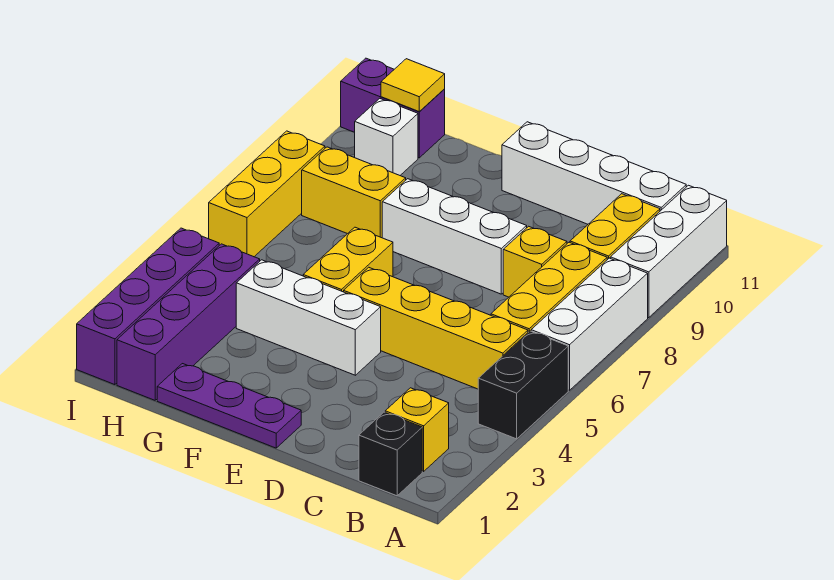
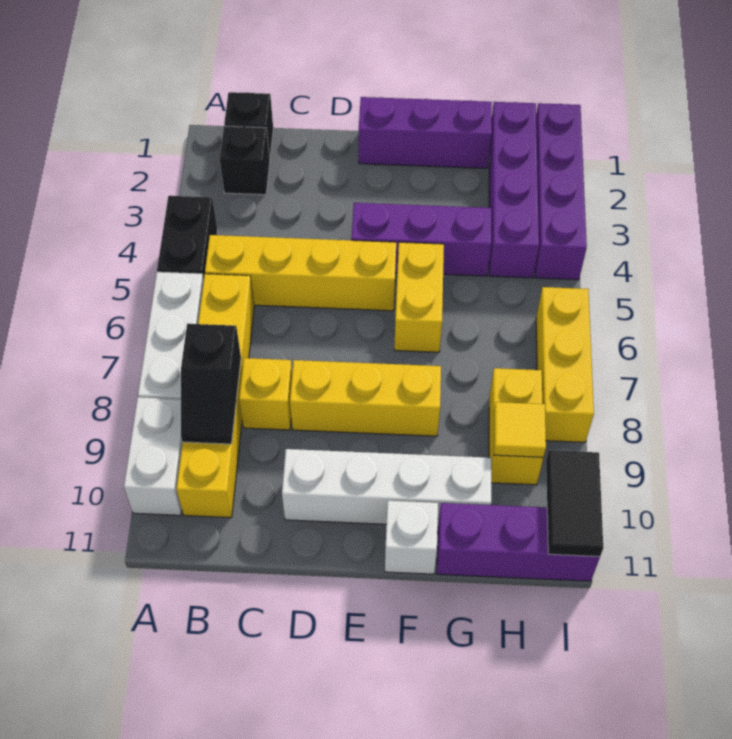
white brick A9:A11 level 1 -> white brick A9:A10 level 1
yellow brick B2 level 1 -> black brick B2 level 1
none -> black slope B8:B9 level 2 top 8
white brick B11:E11 level 1 -> white brick D10:G10 level 1
white brick D8:F8 level 1 -> yellow brick D8:F8 level 1
purple plate E1:G1 level 1 -> purple brick E1:G1 level 1
white brick E4:G4 level 1 -> purple brick E4:G4 level 1
yellow brick G8:H8 level 1 -> yellow brick H8:H9 level 1
white brick H10 level 1 -> white brick F11 level 1
purple brick H11:I11 level 1 -> purple brick G11:I11 level 1
yellow tile H11 level 2 -> yellow tile H9 level 2
none -> black tile I10:I11 level 2

